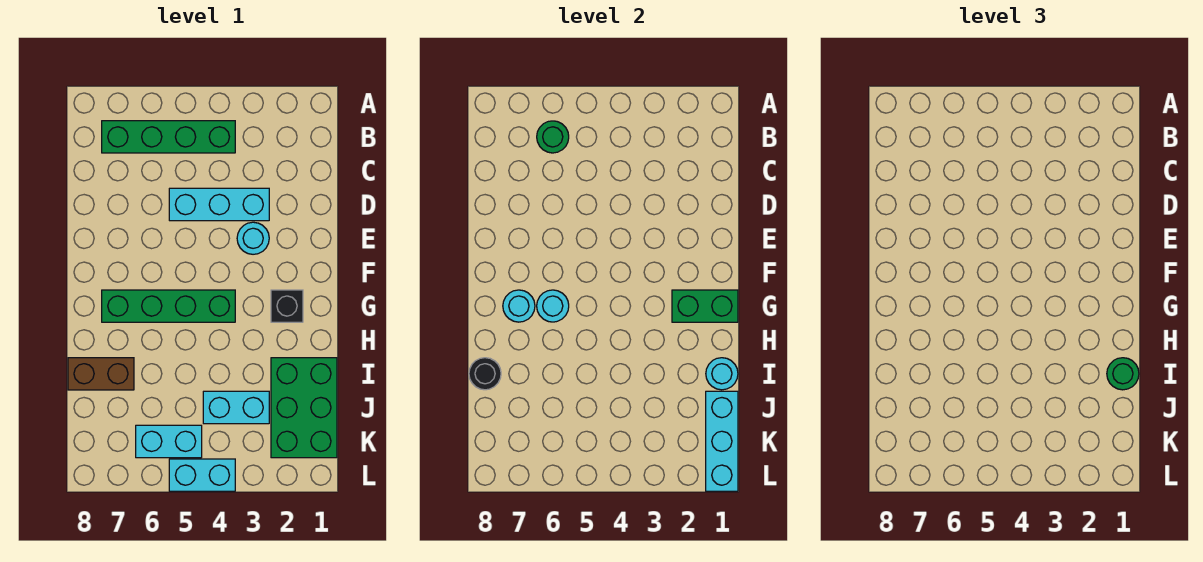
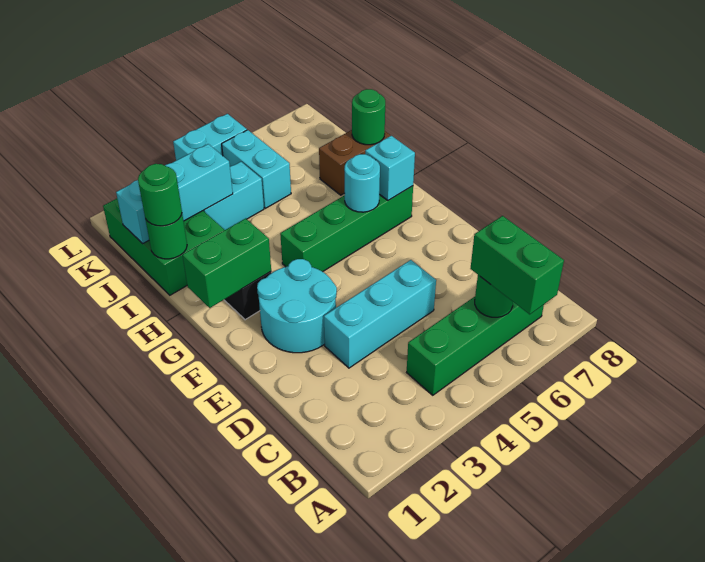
none -> green brick A6:B6 level 3
cyan round brick E3 level 1 -> cyan round brick E2:F3 level 1
cyan round brick G7 level 2 -> cyan brick G7 level 2
cyan round brick I1 level 2 -> green round brick I1 level 2
black round brick I8 level 2 -> green round brick I8 level 2
cyan brick J1:L1 level 2 -> cyan brick J1:J3 level 2
cyan brick K5:K6 level 1 -> cyan brick J5:K5 level 1

